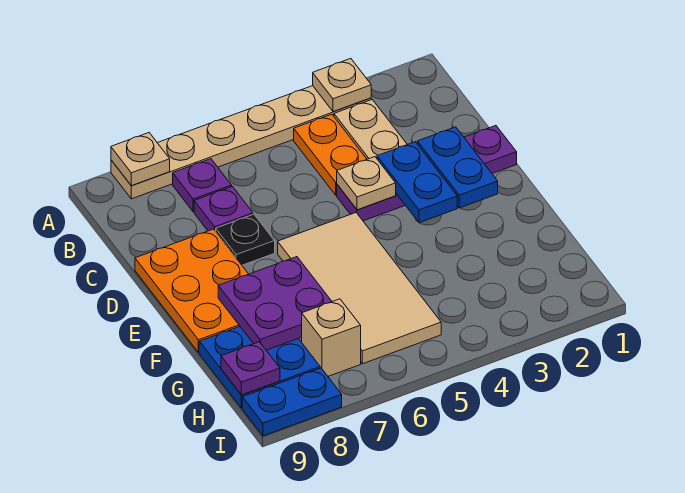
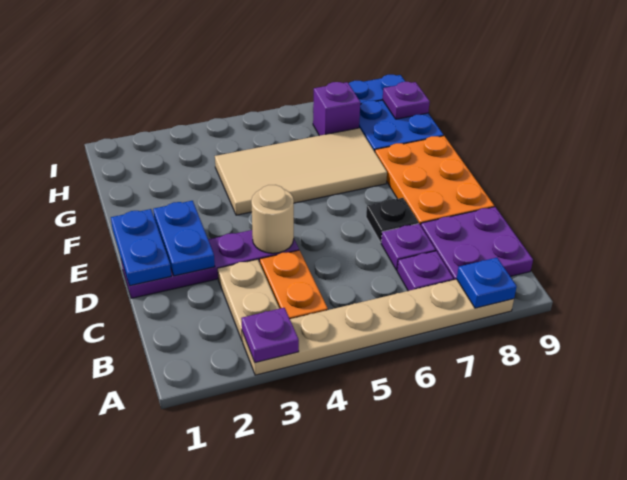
tan plate A3 level 2 -> purple plate A3 level 2
tan plate A8 level 2 -> blue plate A8 level 2
blue plate D3:E3 level 2 -> blue plate D1:E1 level 2
tan plate D4 level 2 -> tan round brick D4 level 2
tan tile E5:H6 level 1 -> tan tile F4:G7 level 1
purple plate F7:G8 level 2 -> purple plate B8:C9 level 1
tan brick H7 level 1 -> purple brick H7 level 1

